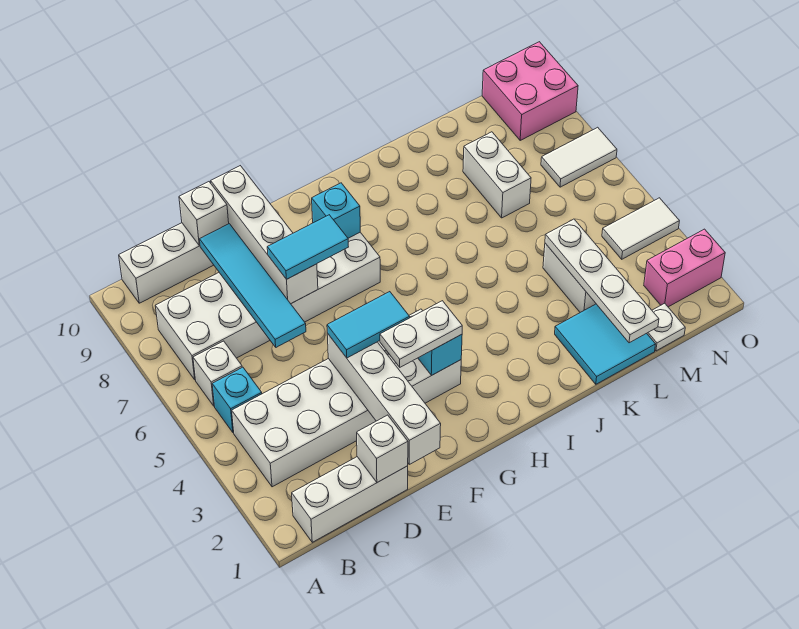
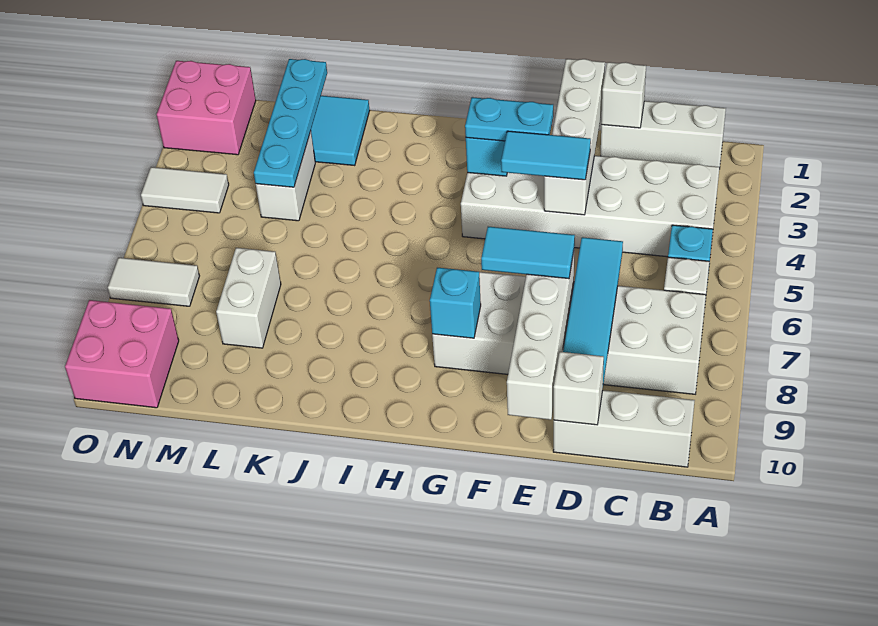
white plate F3:G3 level 3 -> cyan plate F3:G3 level 3
white plate L1:L4 level 2 -> cyan plate L1:L4 level 2
white plate M1 level 1 -> none
pink brick N2:O2 level 1 -> pink brick N1:O2 level 1

